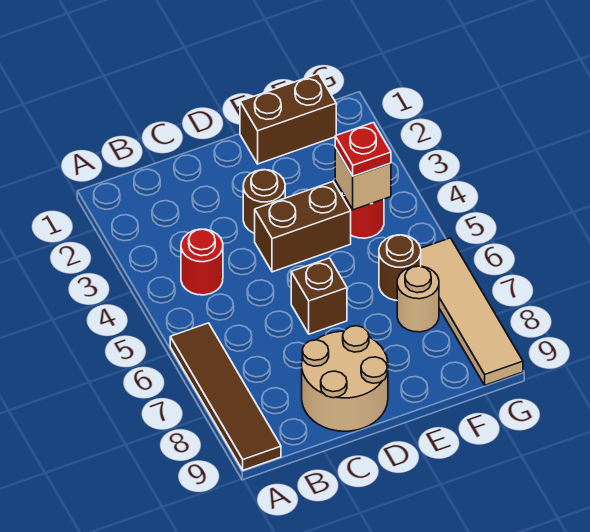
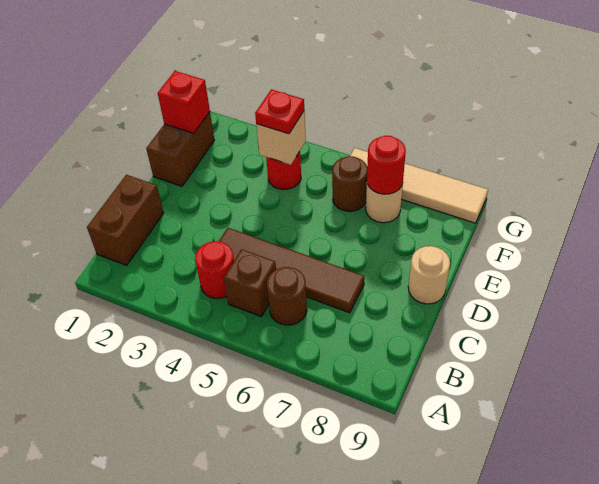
brown tile A6:A9 level 1 -> brown tile C4:C7 level 1
tan round brick C8:D9 level 1 -> tan round brick D9 level 1
brown round brick D3 level 1 -> brown round brick B6 level 1
brown brick D4:E4 level 1 -> brown brick B1:C1 level 1
brown brick D6 level 1 -> brown brick B5 level 1
none -> red brick F1 level 2
none -> red round brick F7 level 2

